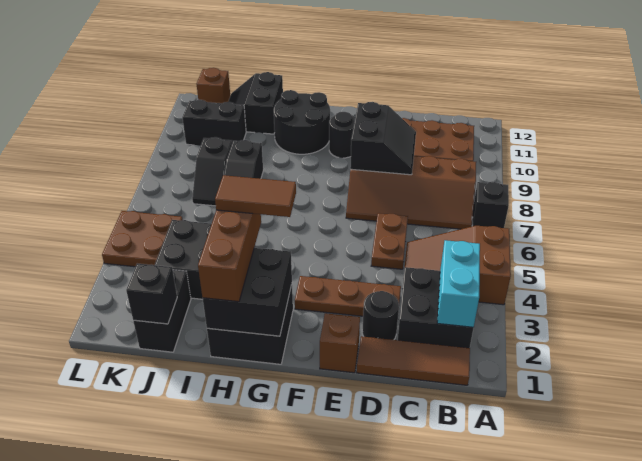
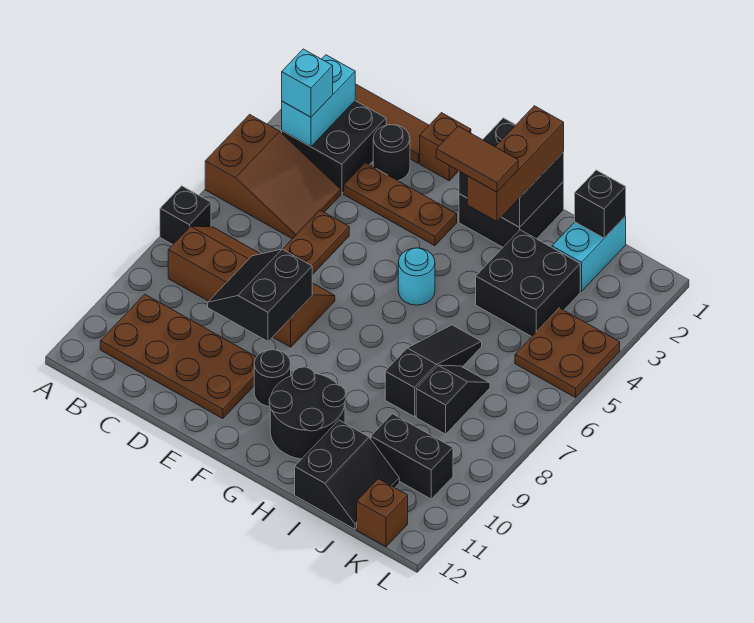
none -> cyan brick B3 level 3
none -> cyan round brick G5 level 1
black brick J1:J2 level 1 -> cyan brick J1:J2 level 1

